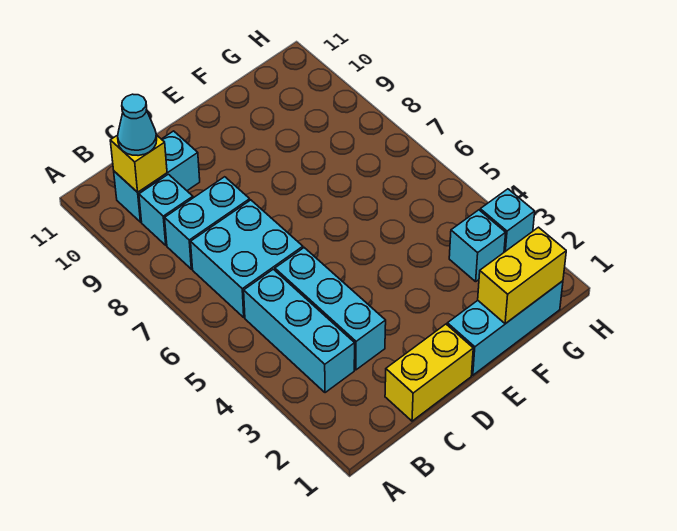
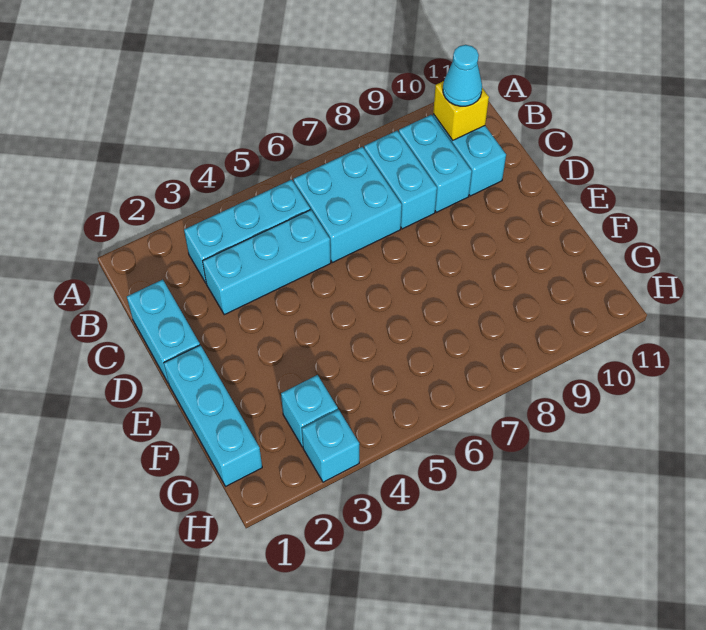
cyan brick B9 level 1 -> cyan brick B9:C9 level 1
yellow brick C1:D1 level 1 -> cyan brick C1:D1 level 1
yellow brick F1:G1 level 2 -> none

